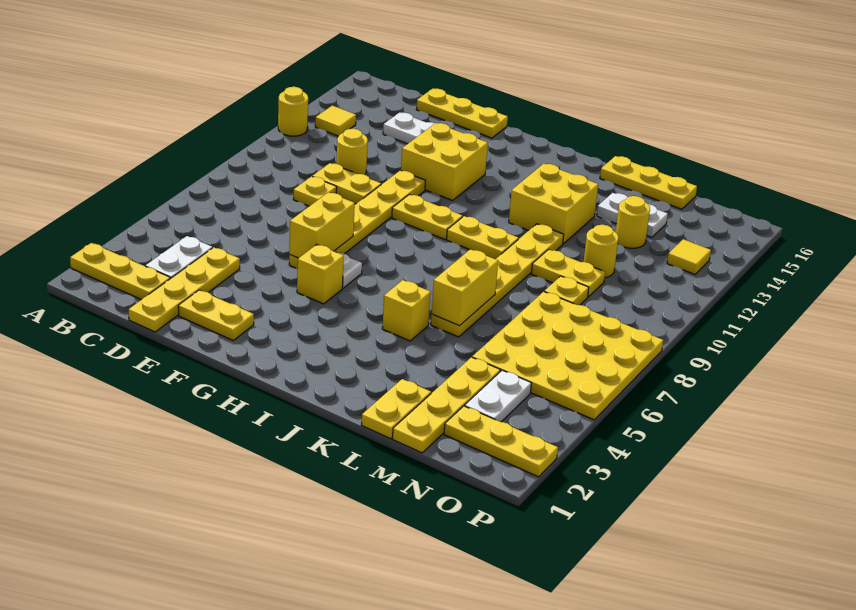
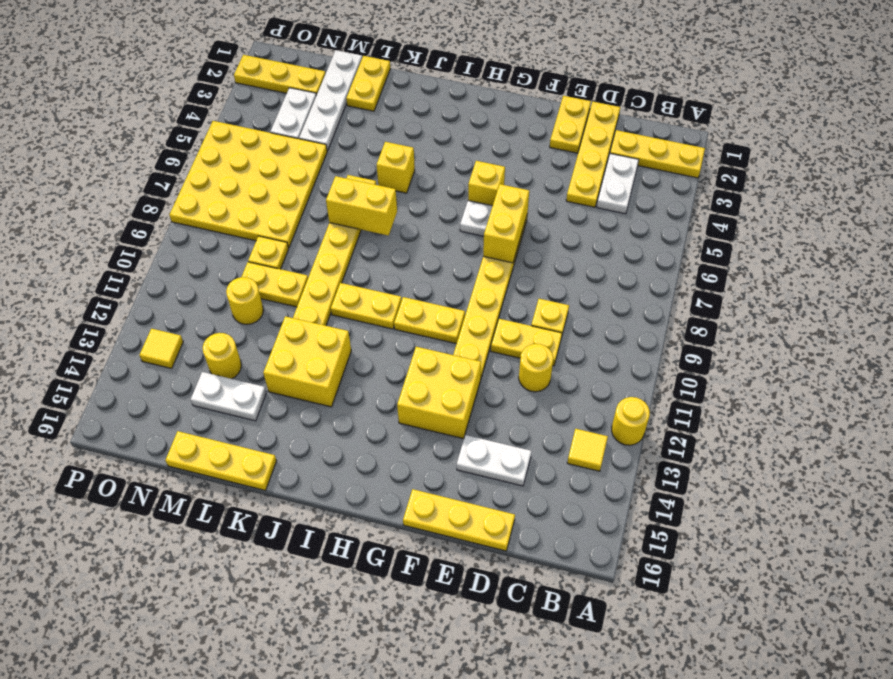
yellow plate E2:F2 level 1 -> yellow plate E1:E2 level 1
yellow brick K6:K7 level 2 -> yellow brick J7:K7 level 2
yellow plate M1:M4 level 1 -> white plate M1:M4 level 1

